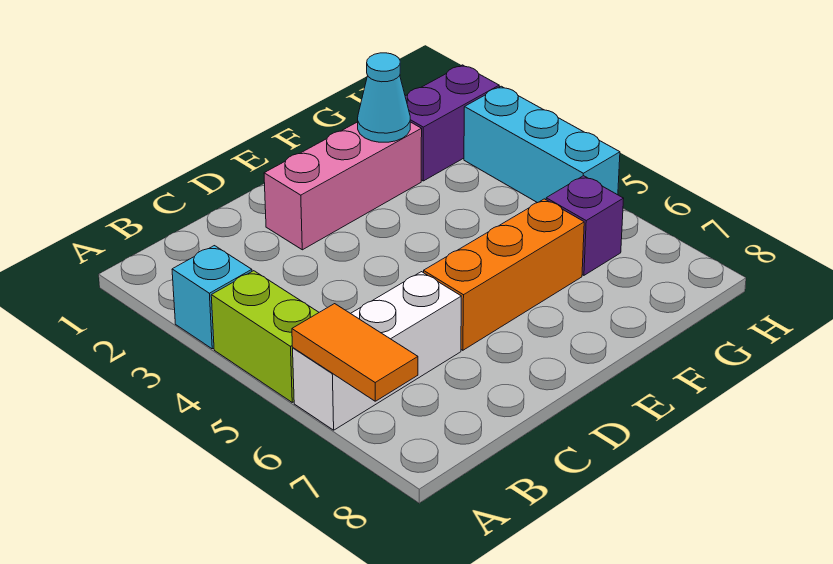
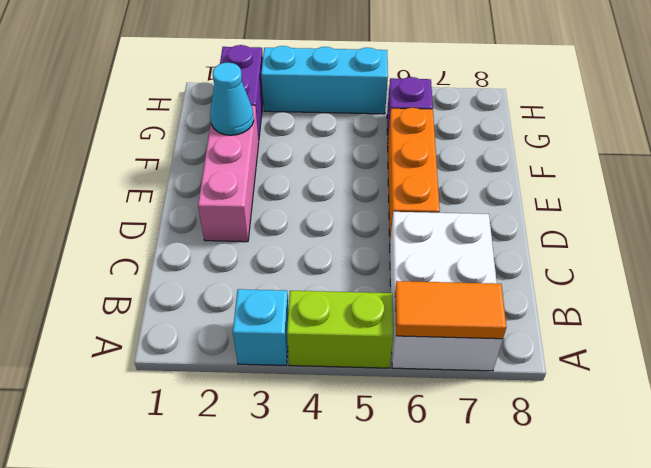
white brick A6:C6 level 1 -> white brick A6:C7 level 1

